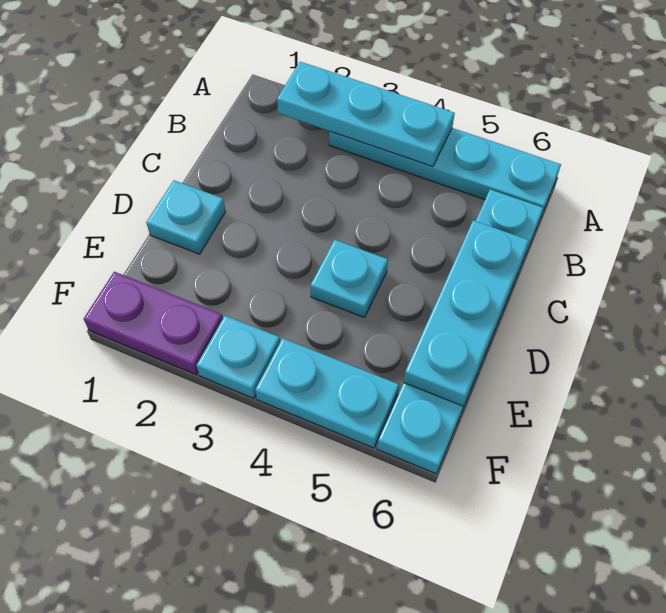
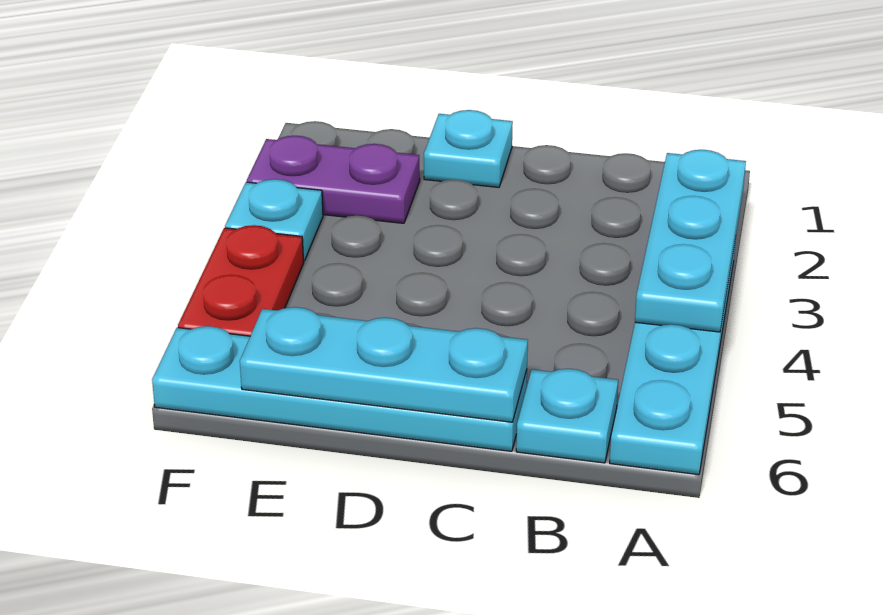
cyan plate D4 level 1 -> none
purple plate F1:F2 level 1 -> purple plate E2:F2 level 1
cyan plate F4:F5 level 1 -> red plate F4:F5 level 1

